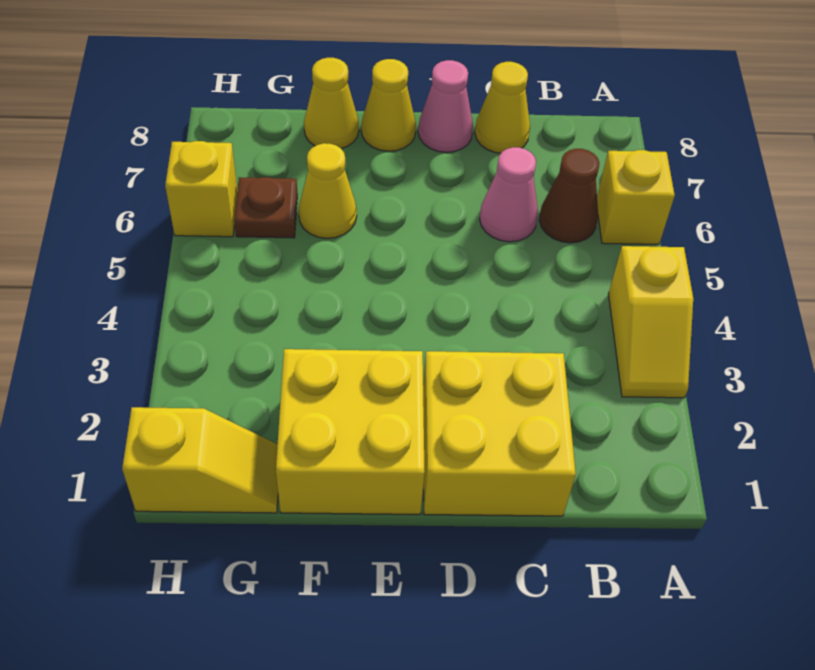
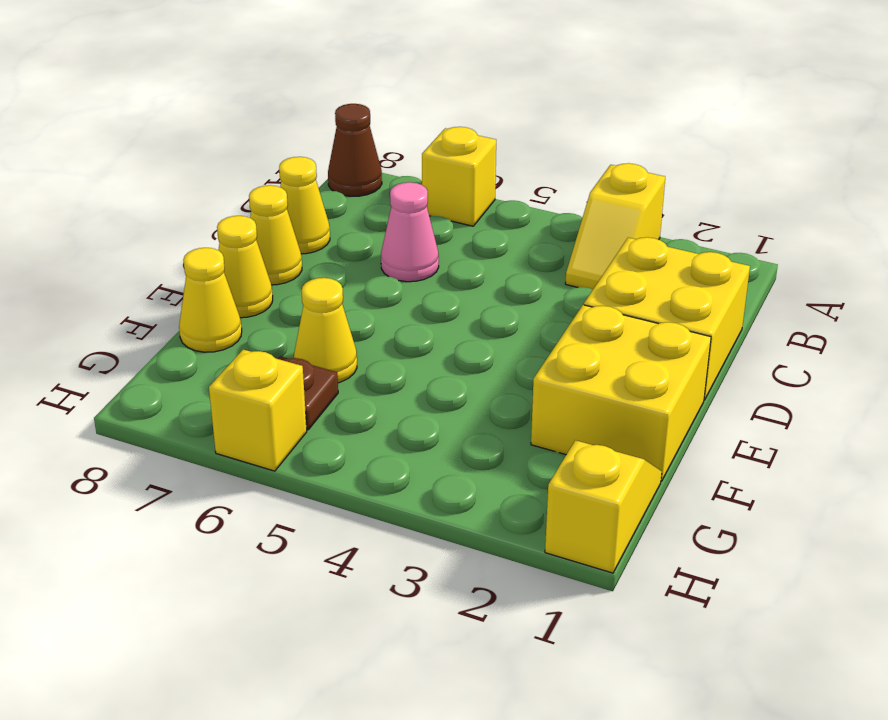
yellow slope A3:A4 level 1 top 4 -> yellow slope A3:B3 level 1 top A
brown cone B6 level 1 -> brown cone A8 level 1
pink cone D8 level 1 -> yellow cone D8 level 1

